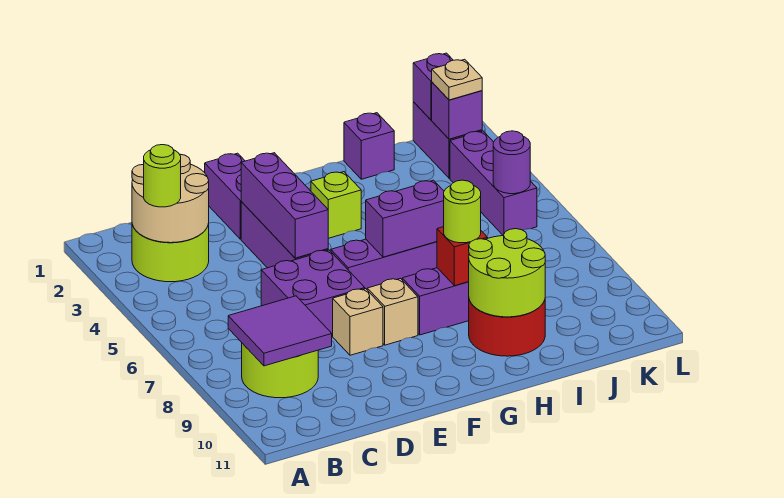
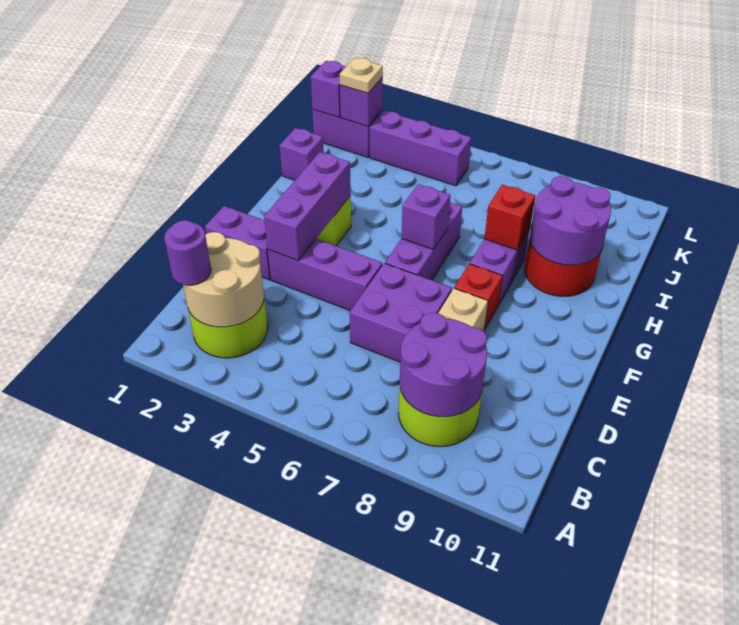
lime round brick B3 level 3 -> none
purple tile B8:C9 level 2 -> purple round brick B8:C9 level 2
purple brick E3:E5 level 2 -> purple brick E3:G3 level 2
tan brick F8 level 1 -> red brick F8 level 1
purple brick G6:H6 level 2 -> purple brick G6 level 2
lime round brick H8 level 3 -> none
lime round brick H9:I10 level 2 -> purple round brick H9:I10 level 2
purple round brick K5 level 2 -> purple round brick B2 level 3

